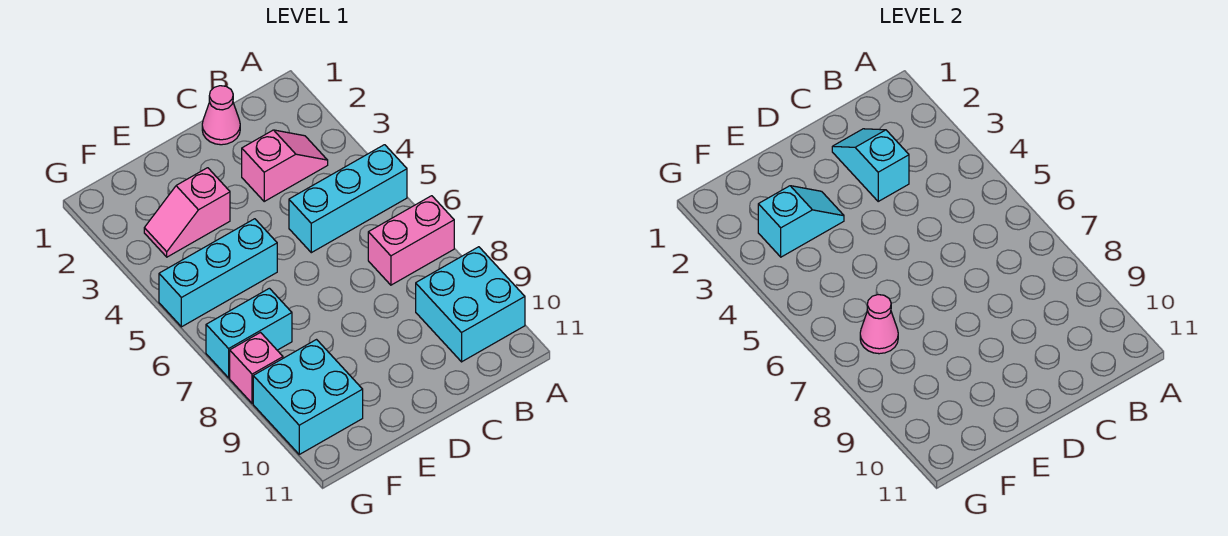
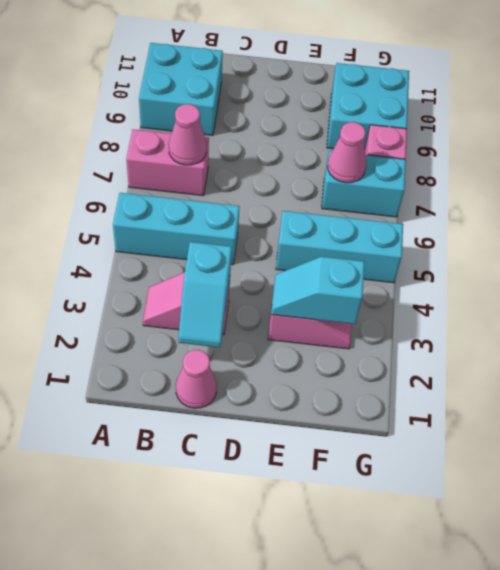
none -> pink cone B7 level 2

